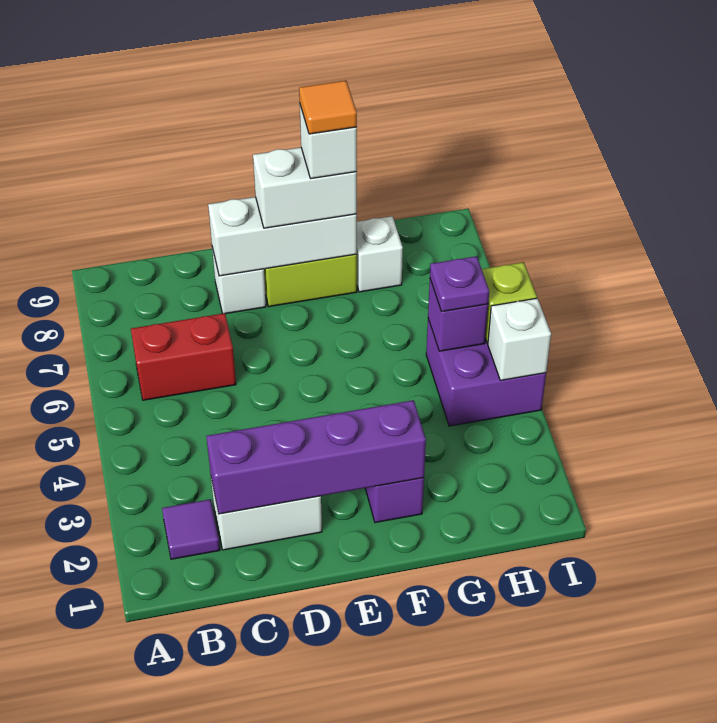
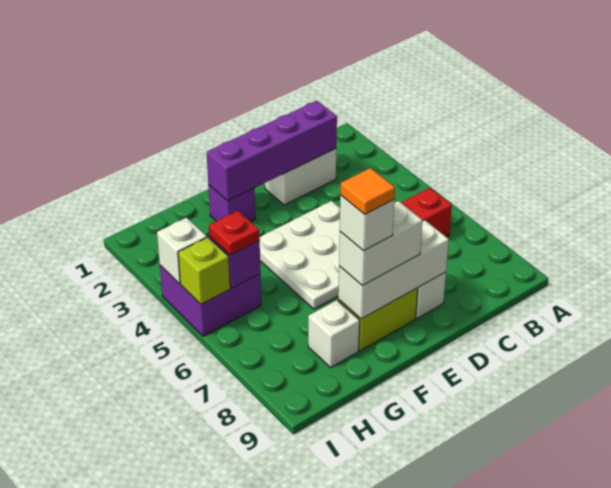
purple tile B2 level 1 -> none
none -> white plate D4:F6 level 1
purple plate H5 level 3 -> red plate H5 level 3

